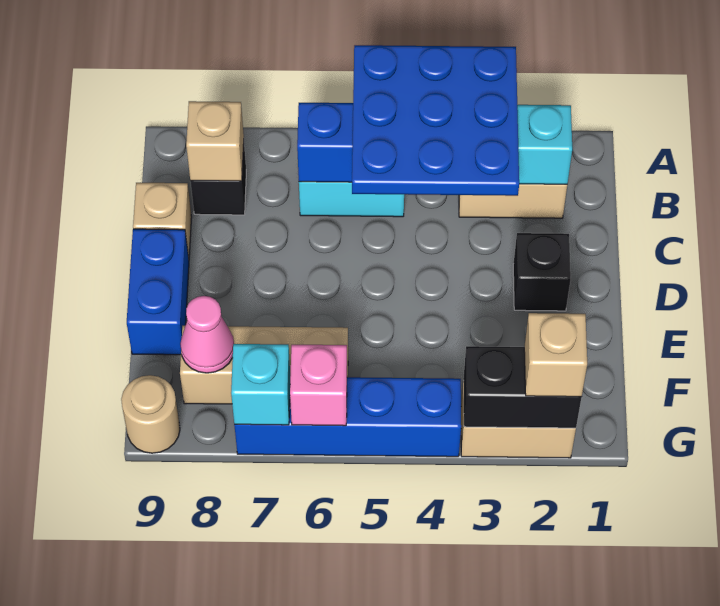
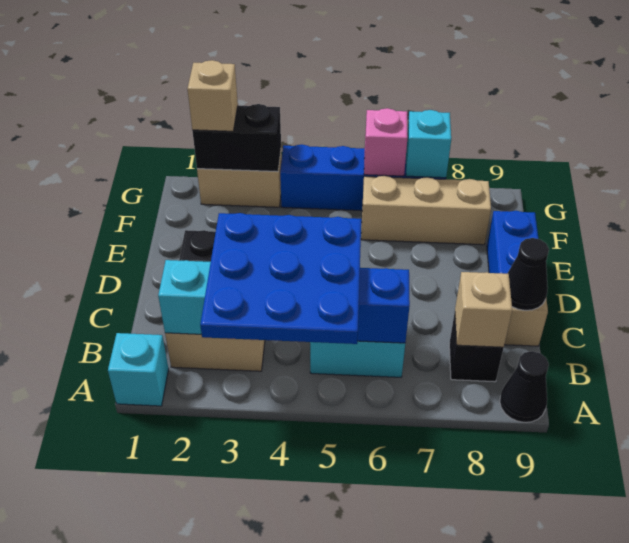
none -> cyan brick A1 level 1
none -> black cone A9 level 1
none -> black cone C9 level 2
pink cone F8 level 2 -> none
tan round brick G9 level 1 -> none

